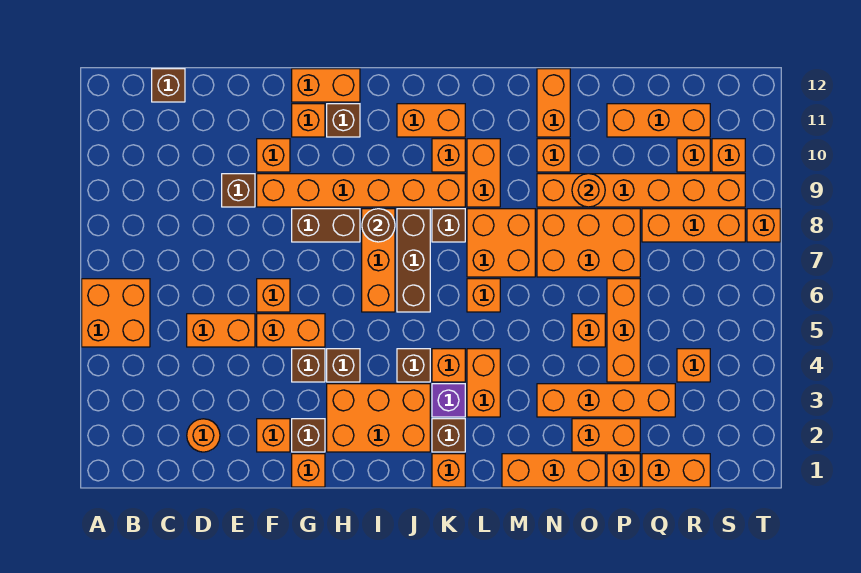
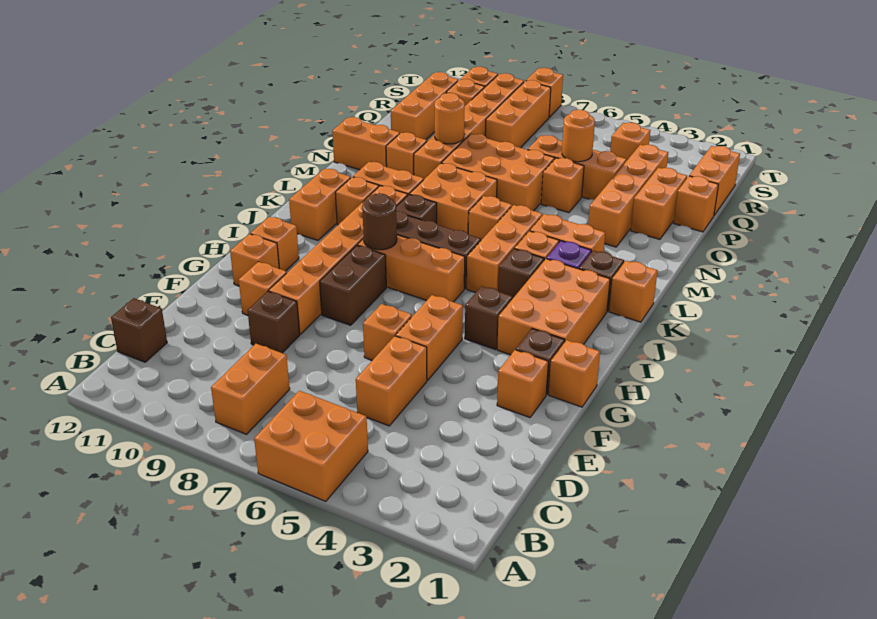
orange round brick D2 level 1 -> orange round brick P5 level 2
brown brick G4 level 1 -> none
orange brick G12:H12 level 1 -> orange brick B8:C8 level 1
brown brick H11 level 1 -> orange brick H11 level 1
orange brick M1:O1 level 1 -> orange brick J5:L5 level 1
orange brick N7:P8 level 1 -> orange brick N6:O8 level 1

